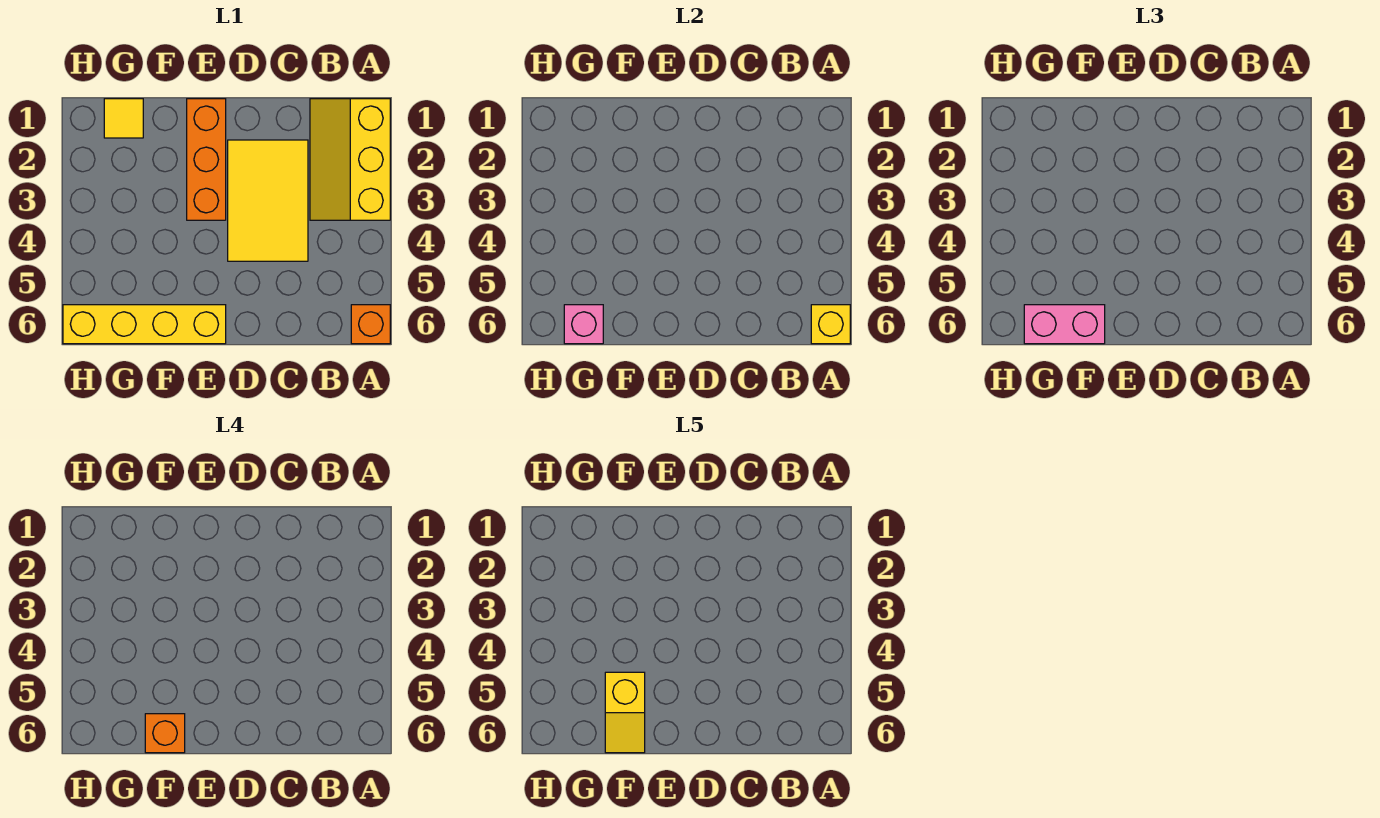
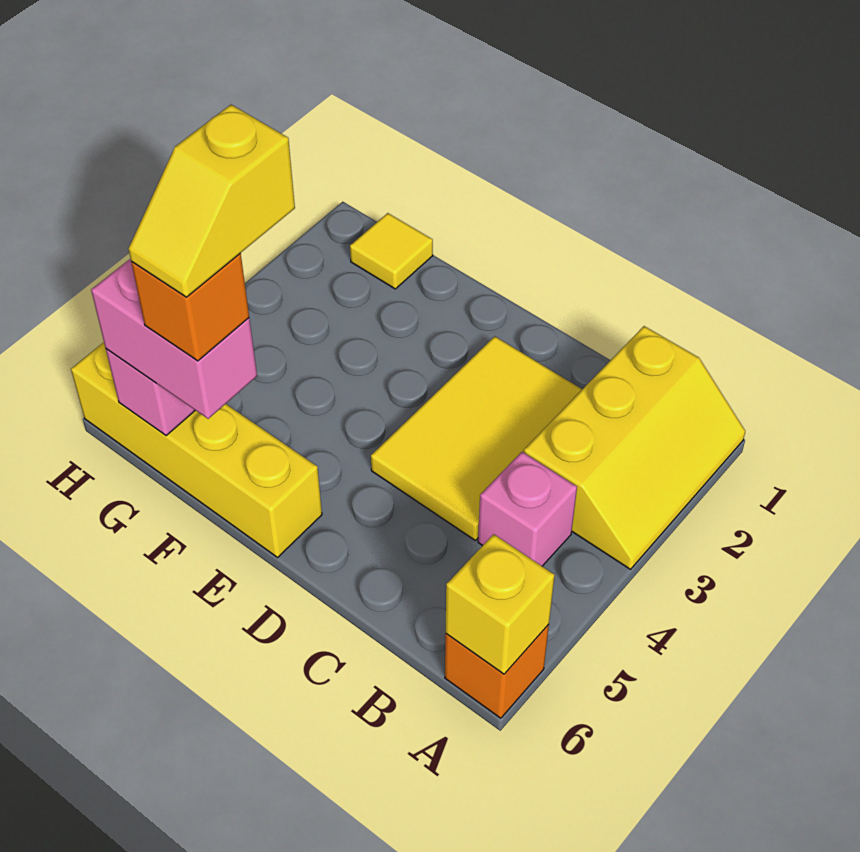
yellow slope A1:B3 level 1 top A -> yellow slope A1:B3 level 1 top B
none -> pink brick B4 level 1
orange brick E1:E3 level 1 -> none

